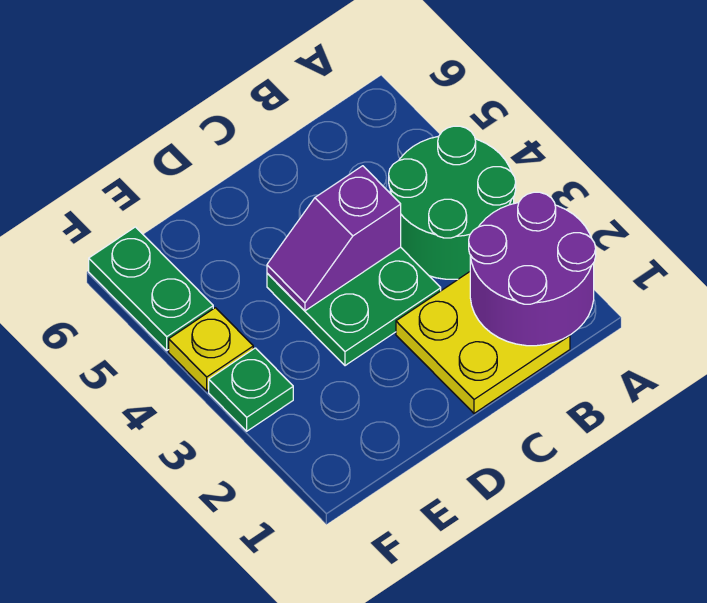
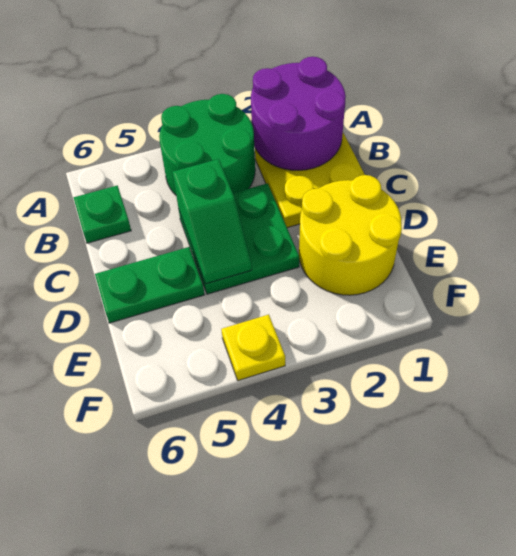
purple slope C4:D4 level 2 top C -> green slope C4:D4 level 2 top C
none -> yellow round brick D1:E2 level 1
green plate F3 level 1 -> green plate B6 level 1
green plate F5:F6 level 1 -> green plate D5:D6 level 1

